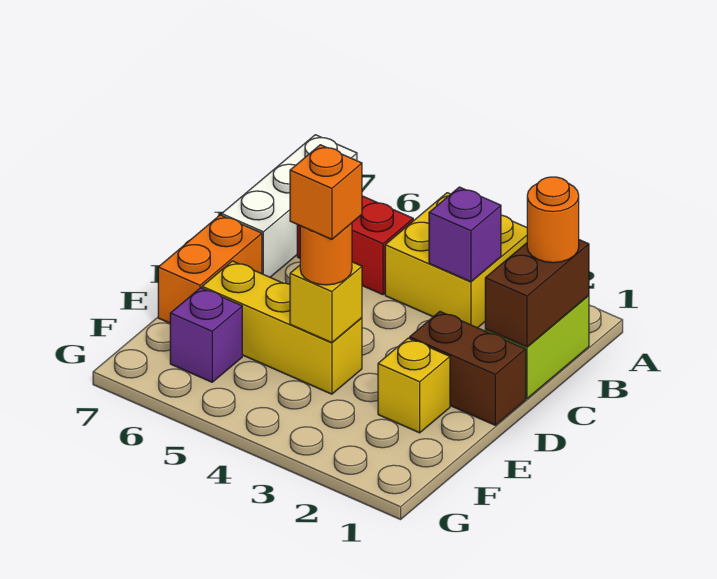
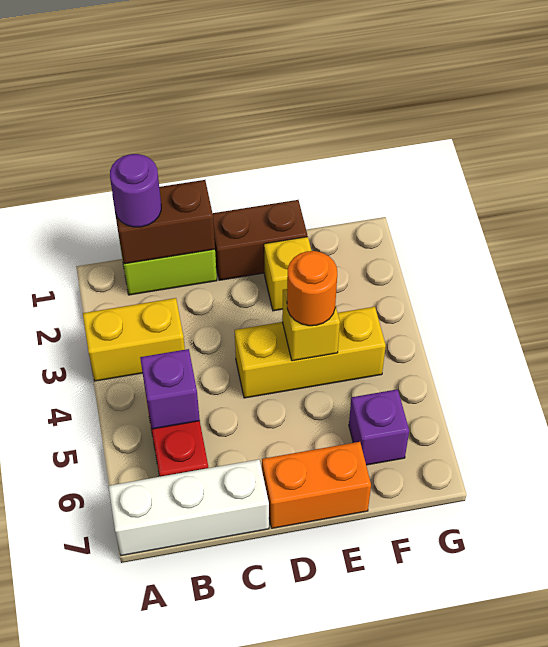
yellow brick A3:B4 level 1 -> yellow brick A3:B3 level 1
orange round brick B1 level 3 -> purple round brick B1 level 3
purple brick B3 level 2 -> purple brick B5 level 2
brown brick D1:D2 level 1 -> brown brick D1:E1 level 1
yellow brick E4:E6 level 1 -> yellow brick D4:F4 level 1
orange brick E4 level 4 -> none

